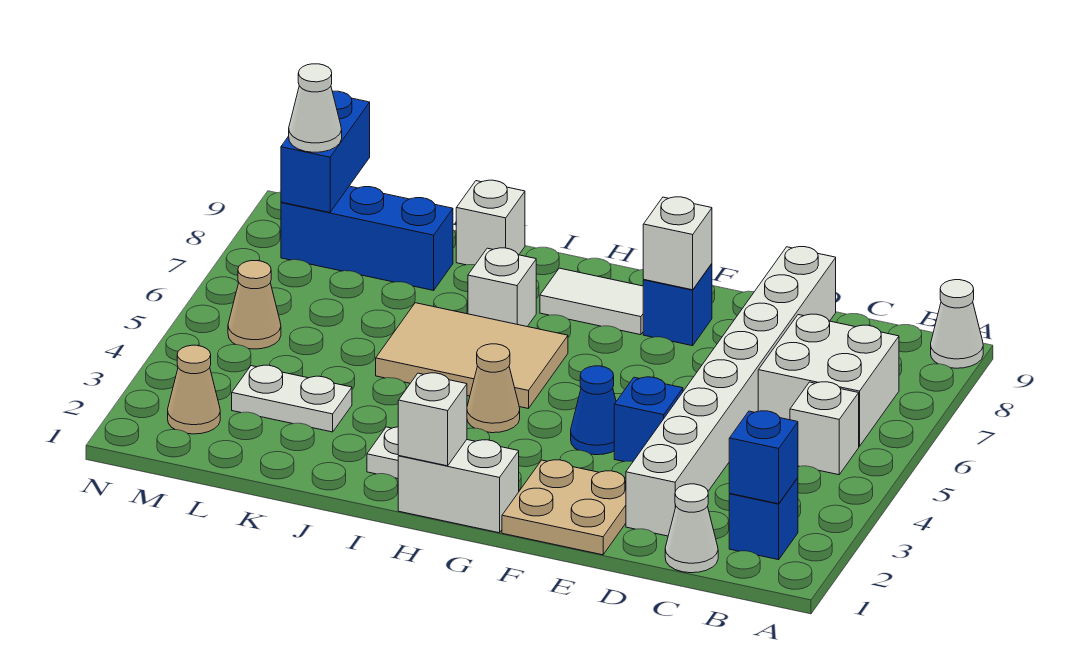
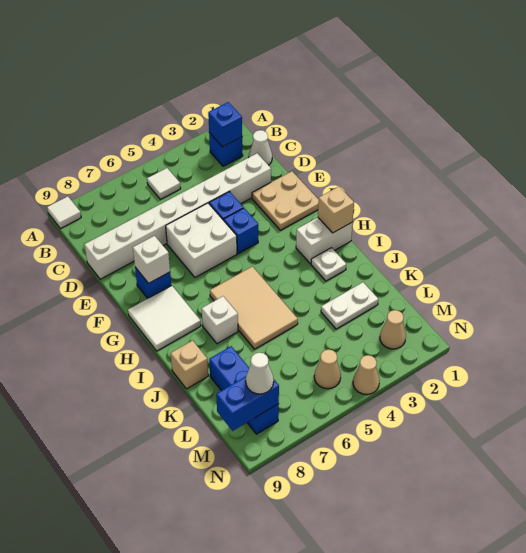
white cone A9 level 1 -> white tile A9 level 1
white brick B5 level 1 -> white tile B5 level 1
white brick B6:C7 level 1 -> white brick E5:F6 level 1
blue cone F4 level 1 -> blue brick F4 level 1
white brick G1:H1 level 1 -> white brick H1:H2 level 1
white tile G8:H8 level 1 -> white tile G8:H9 level 1
white brick H1 level 2 -> tan brick H1 level 2
tan cone H4 level 1 -> tan cone N4 level 1
white brick J9 level 1 -> tan brick J9 level 1
white plate K3:L3 level 1 -> white plate K2:K3 level 1

